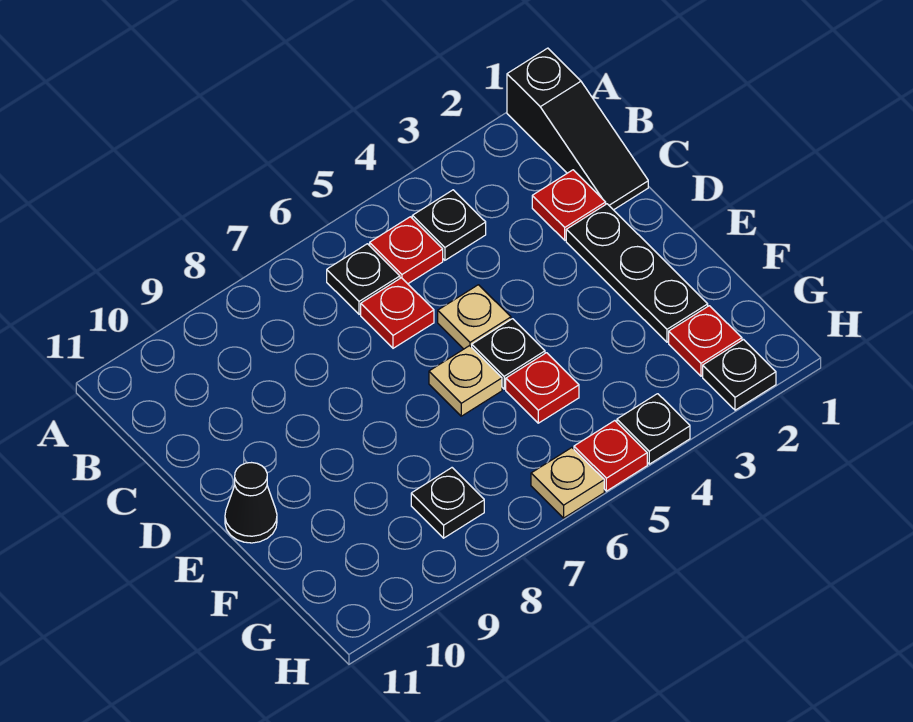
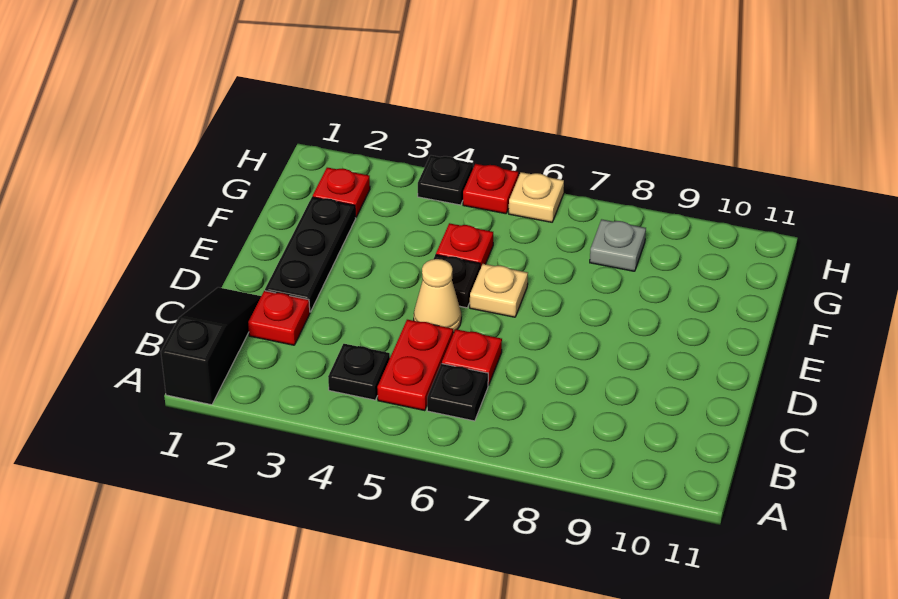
red plate B5 level 1 -> red plate B5:C5 level 1
tan plate D5 level 1 -> tan cone D5 level 1
black cone E11 level 1 -> none
black plate G8 level 1 -> grey plate G8 level 1
black plate H2 level 1 -> none

